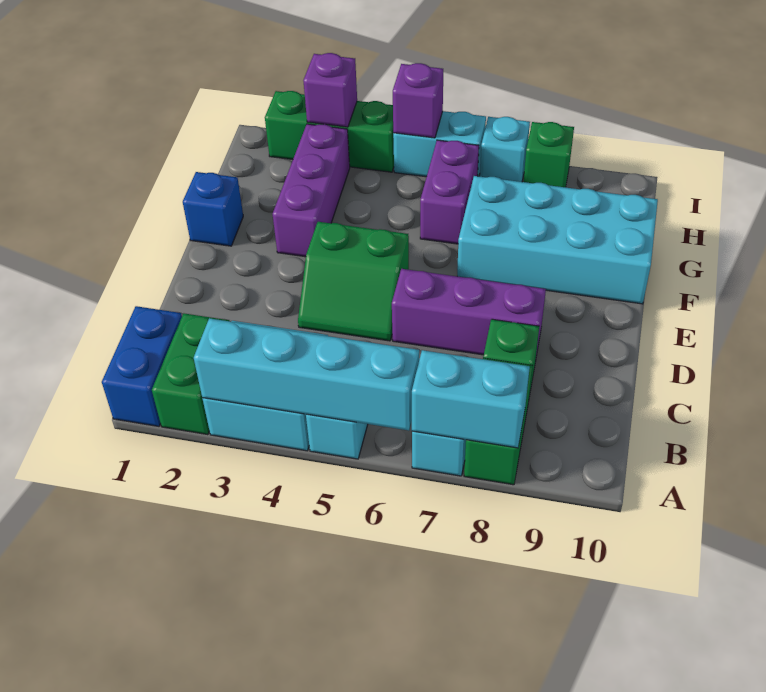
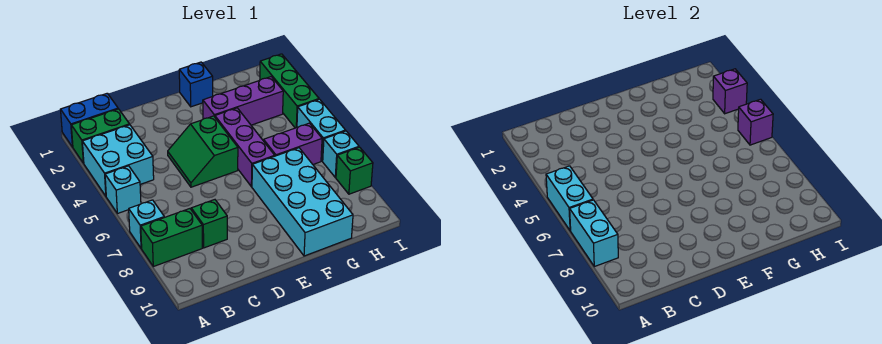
cyan brick A3:A6 level 2 -> cyan brick A5:A6 level 2
purple brick D6:D8 level 1 -> purple brick F4:F6 level 1

